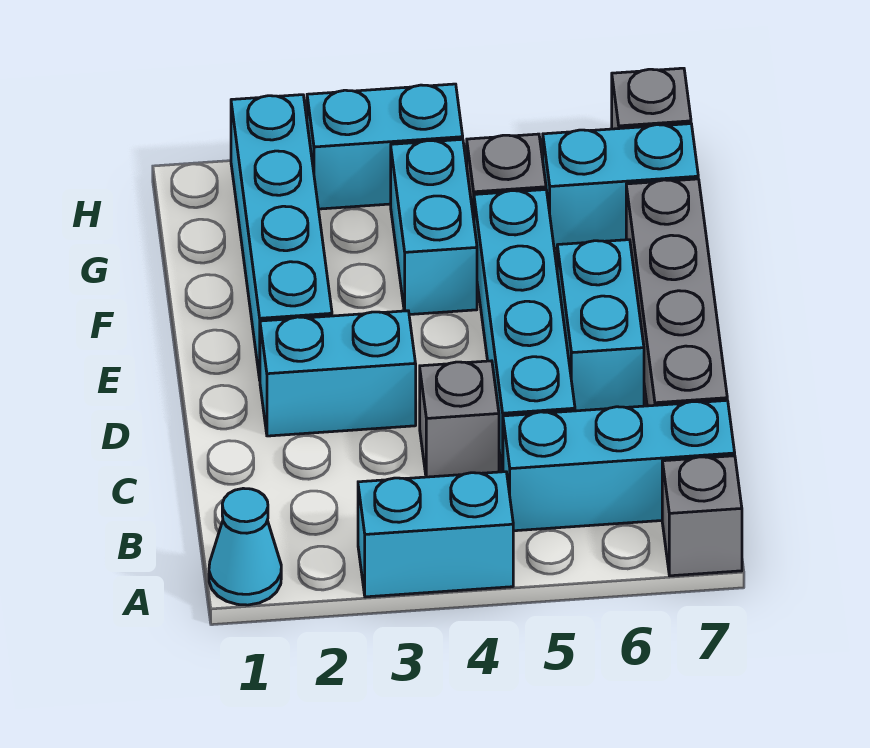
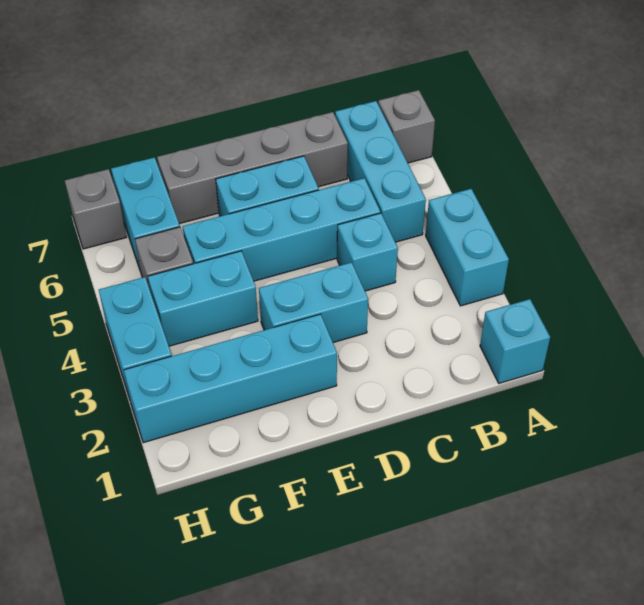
cyan cone A1 level 1 -> cyan brick A1 level 1
grey brick C4 level 1 -> cyan brick C4 level 1
cyan brick D2:D3 level 1 -> cyan brick D3:E3 level 1

